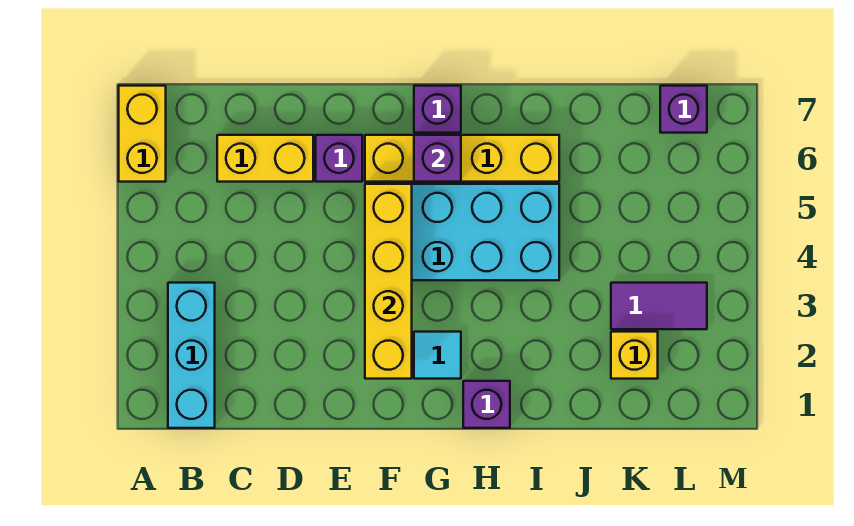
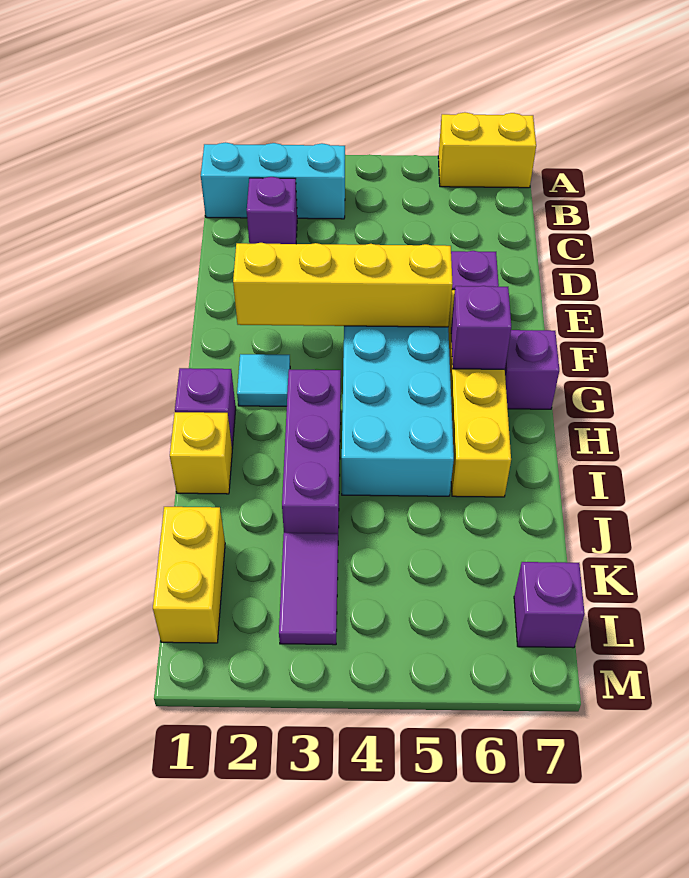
none -> purple brick C2 level 1
yellow brick C6:D6 level 1 -> yellow brick K1:L1 level 1
none -> purple brick H3:J3 level 1
yellow brick K2 level 1 -> yellow brick I1 level 1

